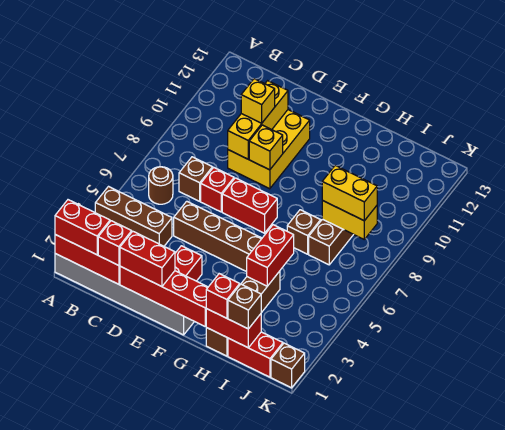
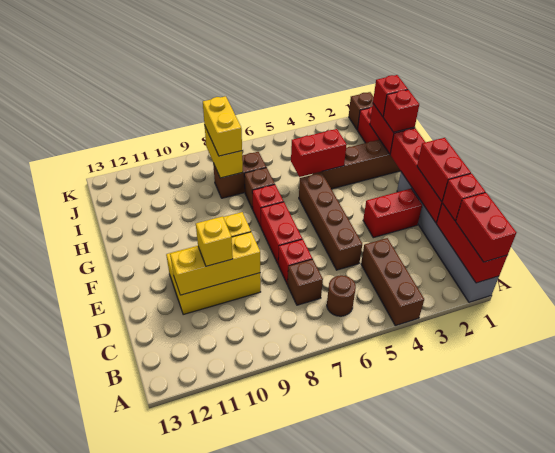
none -> red brick G7 level 1
brown brick I1 level 3 -> red brick I1 level 3

